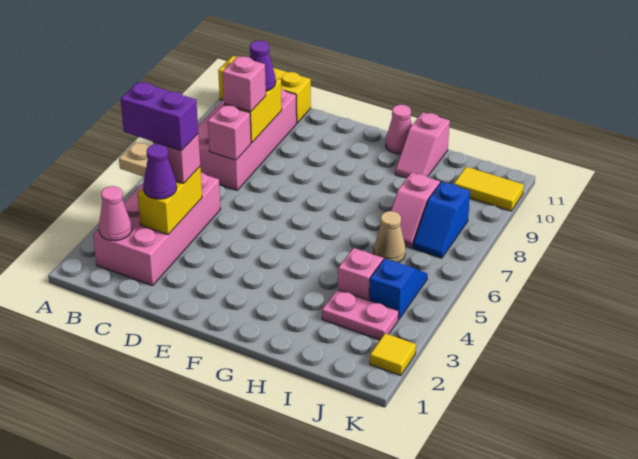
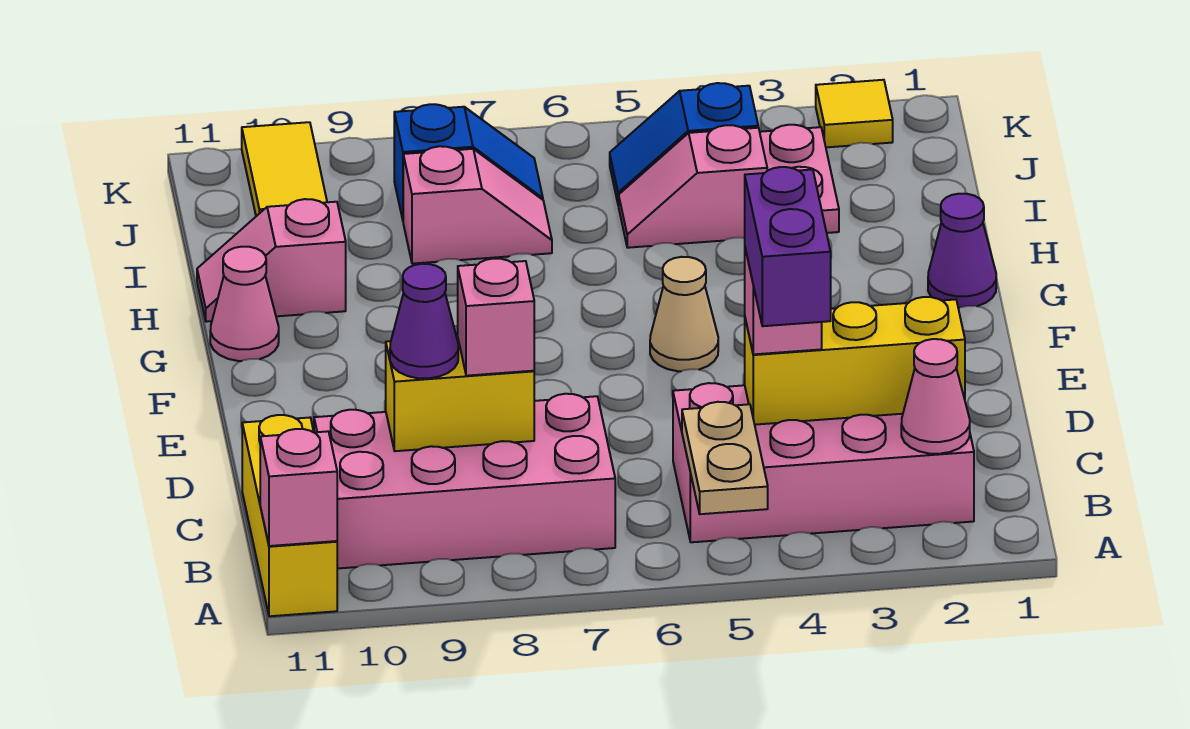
yellow brick C3:C4 level 2 -> yellow brick C2:C4 level 2
purple cone C3 level 3 -> purple cone G1 level 1
pink brick C7 level 2 -> pink brick A11 level 2
pink slope H10:H11 level 1 top 11 -> pink slope H10:H11 level 1 top 10
tan cone I6 level 1 -> tan cone F5 level 1

